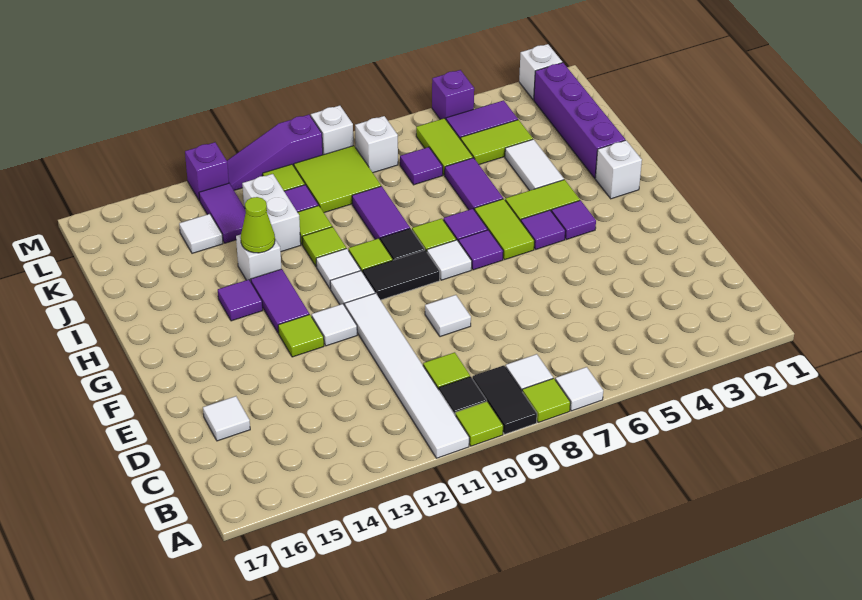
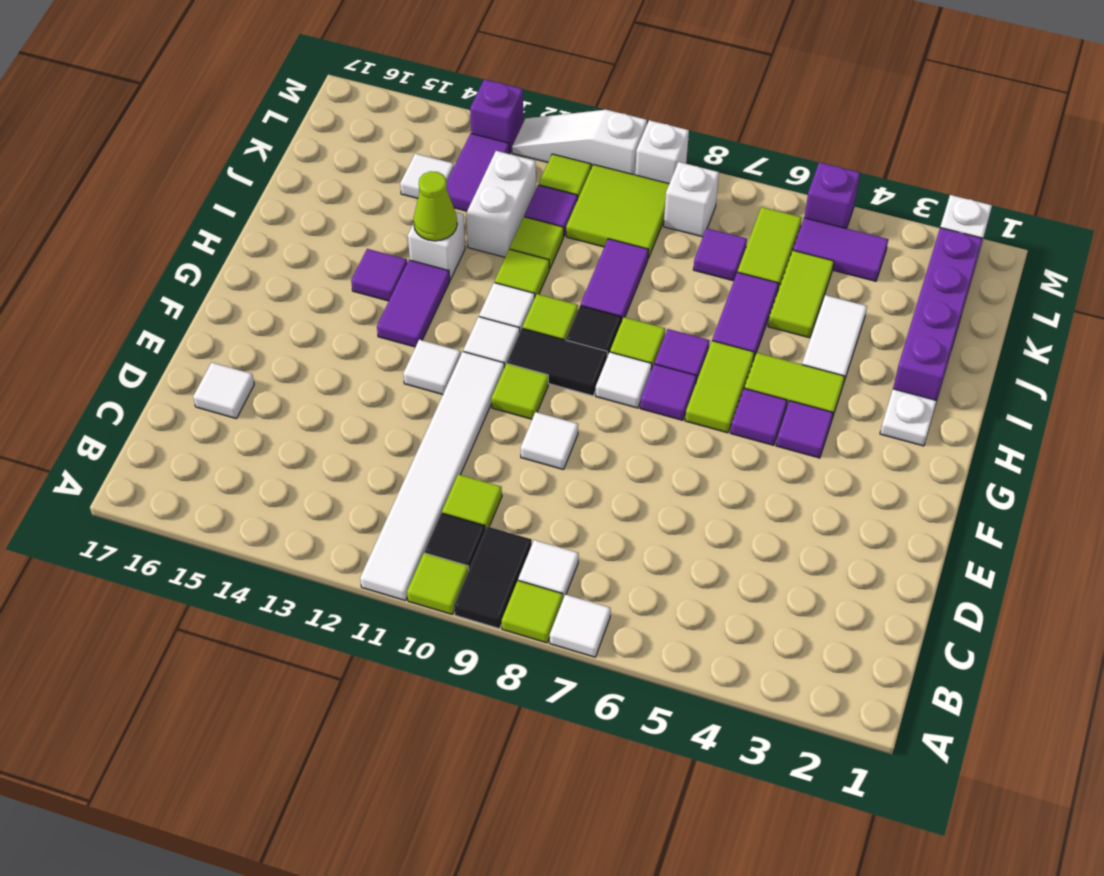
lime tile F13 level 1 -> lime tile F10 level 1
white brick H2 level 1 -> white plate H2 level 1
lime tile K4:K5 level 1 -> lime tile J5:K5 level 1
purple slope M10:M12 level 1 top 10 -> white slope M10:M12 level 1 top 10

